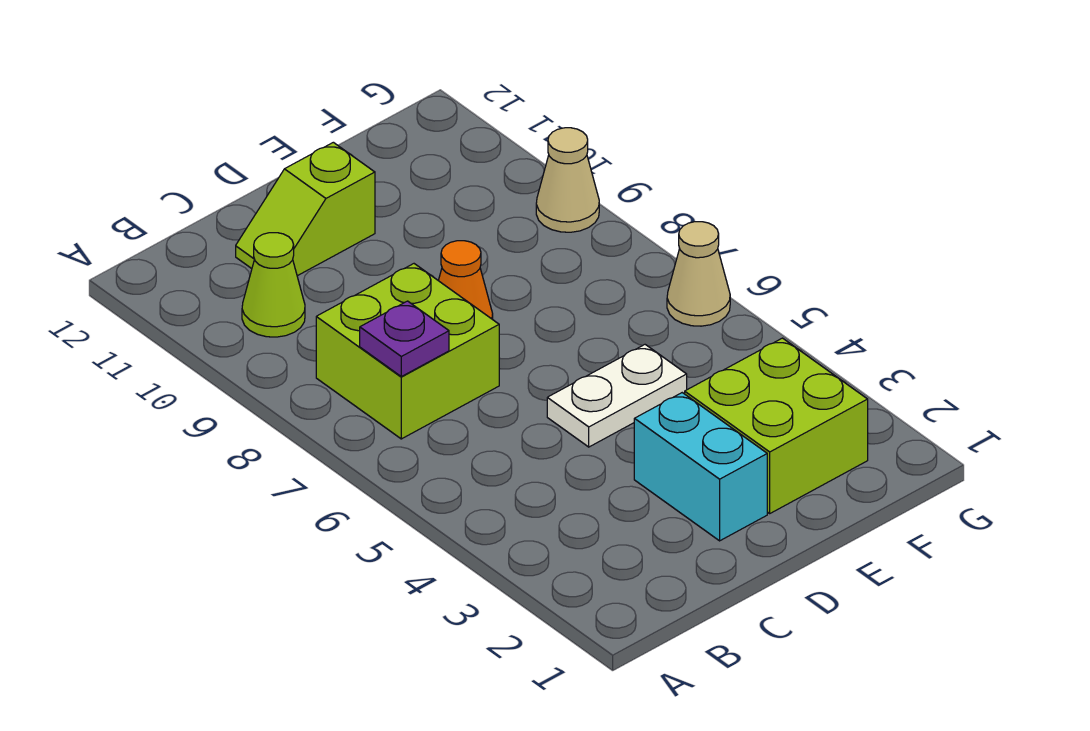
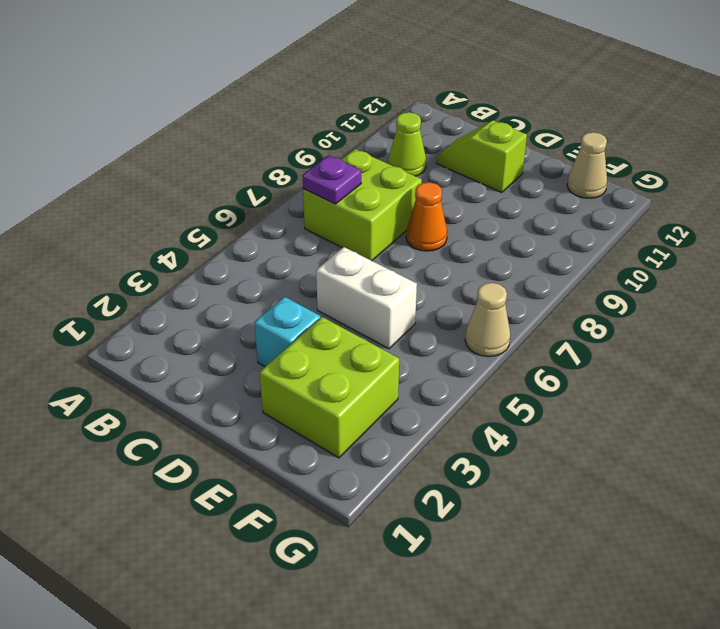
cyan brick D2:D3 level 1 -> cyan brick D3 level 1
white plate D5:E5 level 1 -> white brick D5:E5 level 1
tan cone G9 level 1 -> tan cone F12 level 1

